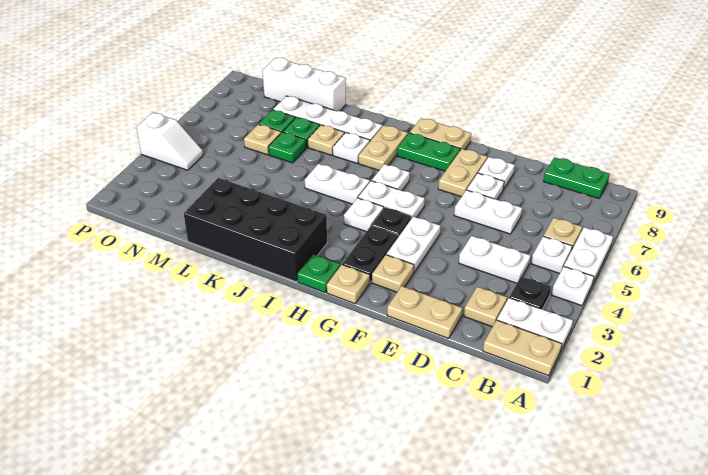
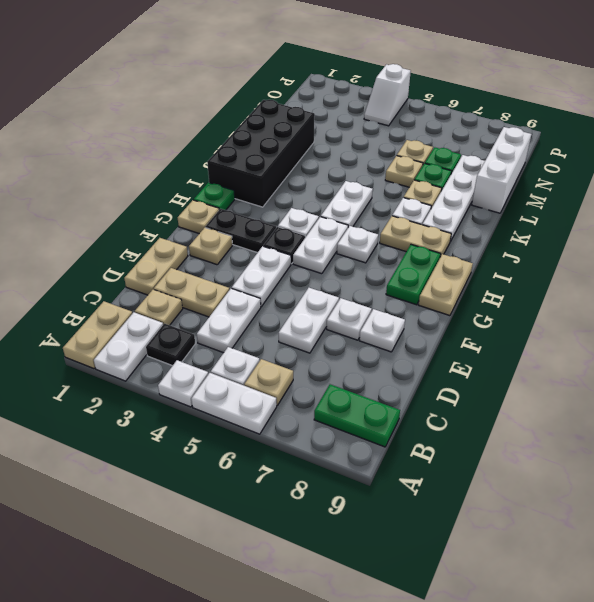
green plate B9:C9 level 1 -> green plate B8:B9 level 1
white plate F3:F4 level 1 -> white plate E4:F4 level 1
tan plate F7:F8 level 1 -> tan plate D2:D3 level 1
green plate L6 level 1 -> tan plate L6 level 1

